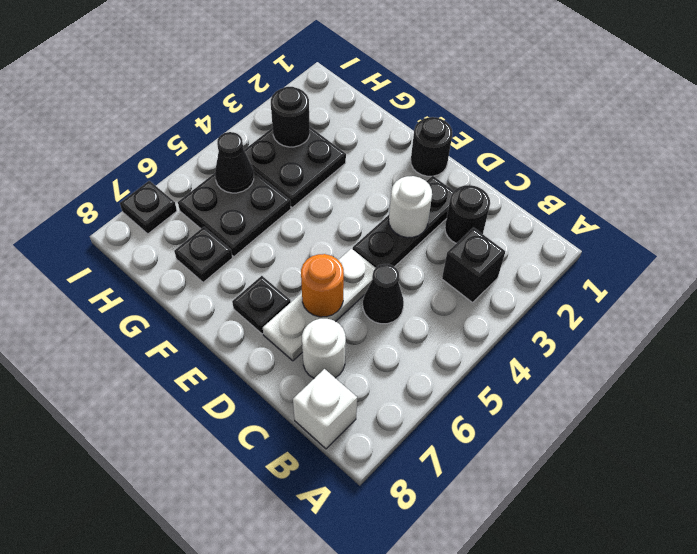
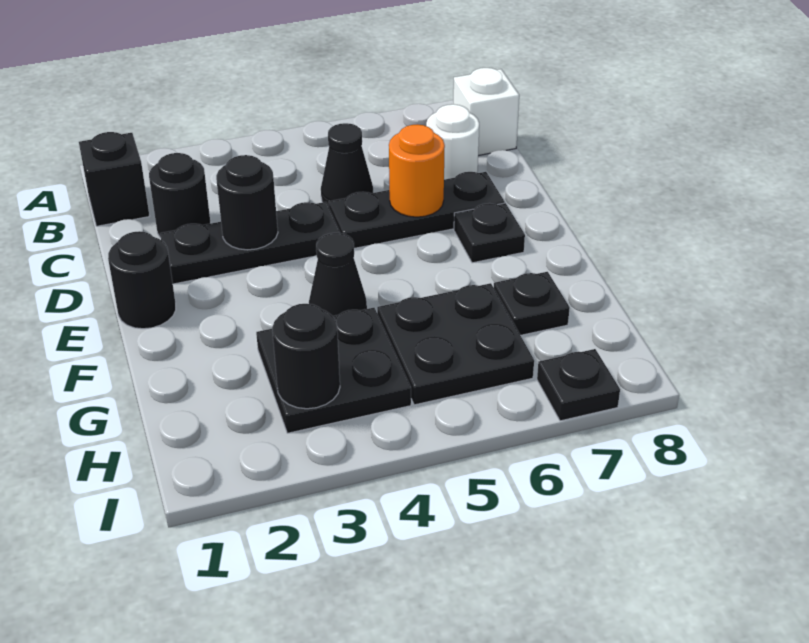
black brick B3 level 1 -> black brick B1 level 1
white round brick D3 level 2 -> black round brick D3 level 2
white plate D5:D7 level 1 -> black plate D5:D7 level 1
black cone H5 level 2 -> black cone F4 level 1

